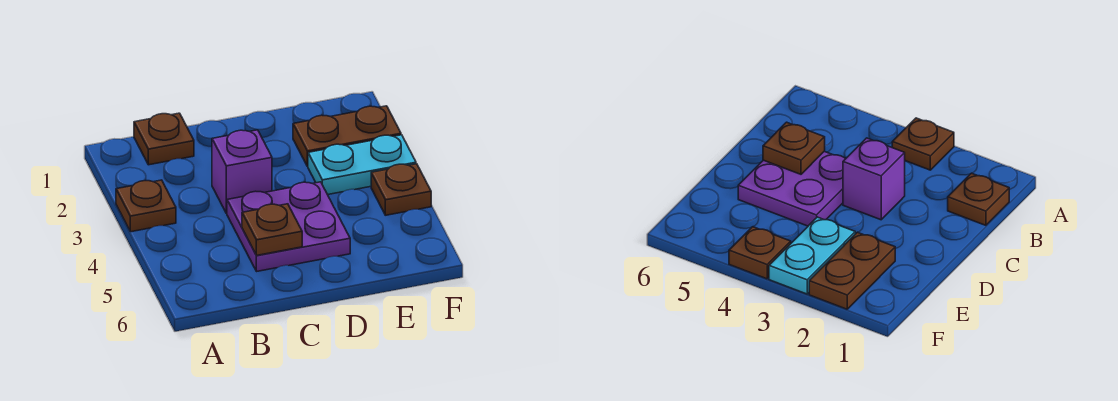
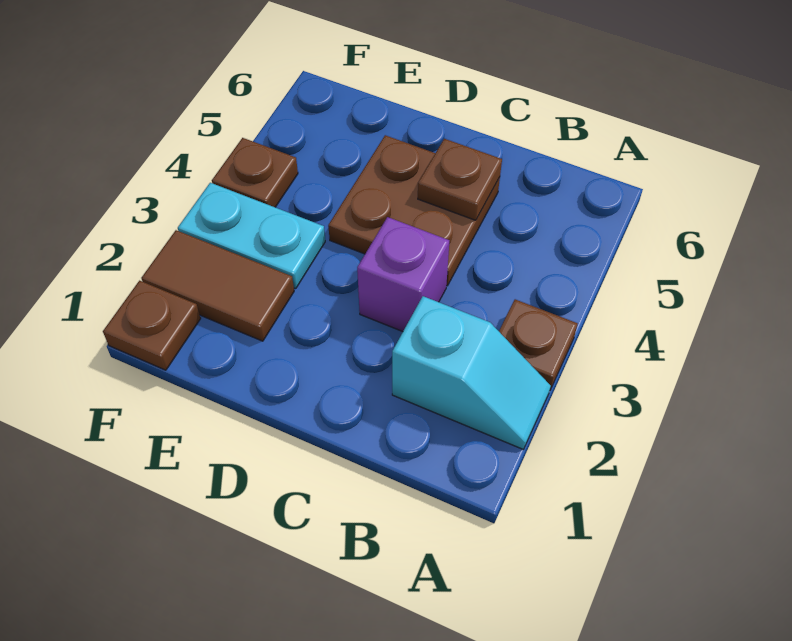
none -> cyan slope A2:B2 level 1 top B
brown plate B1 level 1 -> brown plate F1 level 1
purple plate C4:D5 level 1 -> brown plate C4:D5 level 1
brown plate E2:F2 level 1 -> brown tile E2:F2 level 1

